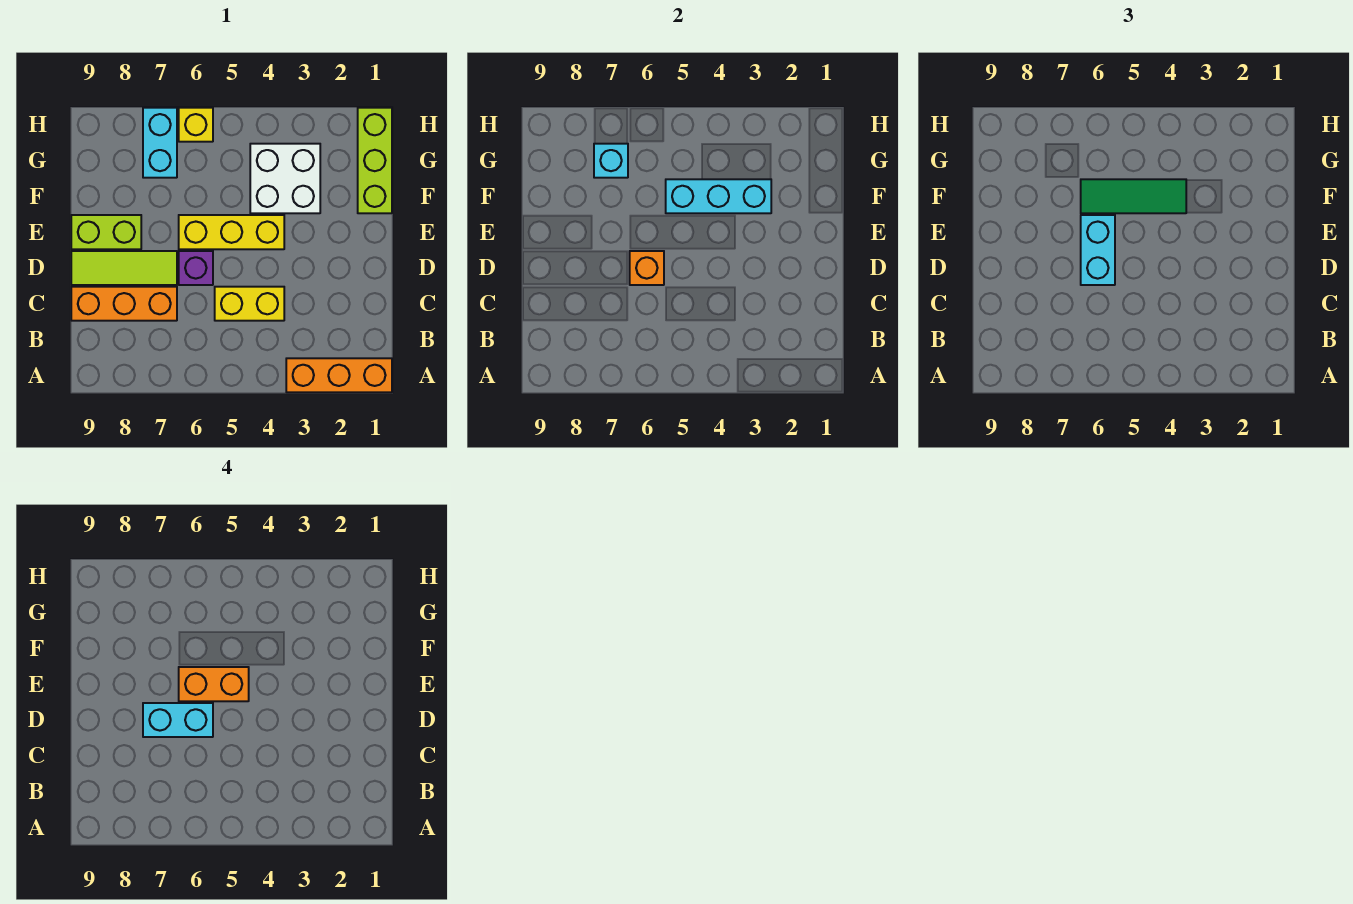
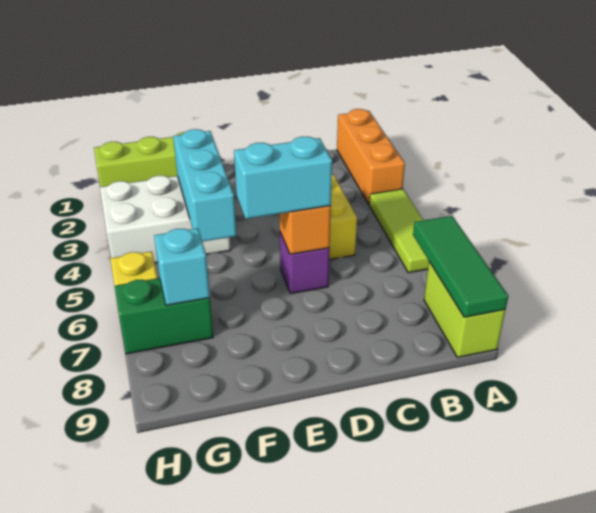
orange brick C7:C9 level 1 -> none
cyan brick D6:D7 level 4 -> none
lime tile D7:D9 level 1 -> lime tile A4:A6 level 1
yellow brick E4:E6 level 1 -> none
orange brick E5:E6 level 4 -> none
lime brick E8:E9 level 1 -> lime brick A8:A9 level 1
white brick F3:G4 level 1 -> white brick F3:H4 level 1
green tile F4:F6 level 3 -> green tile A7:A9 level 2
cyan brick G7:H7 level 1 -> green brick G7:H7 level 1

